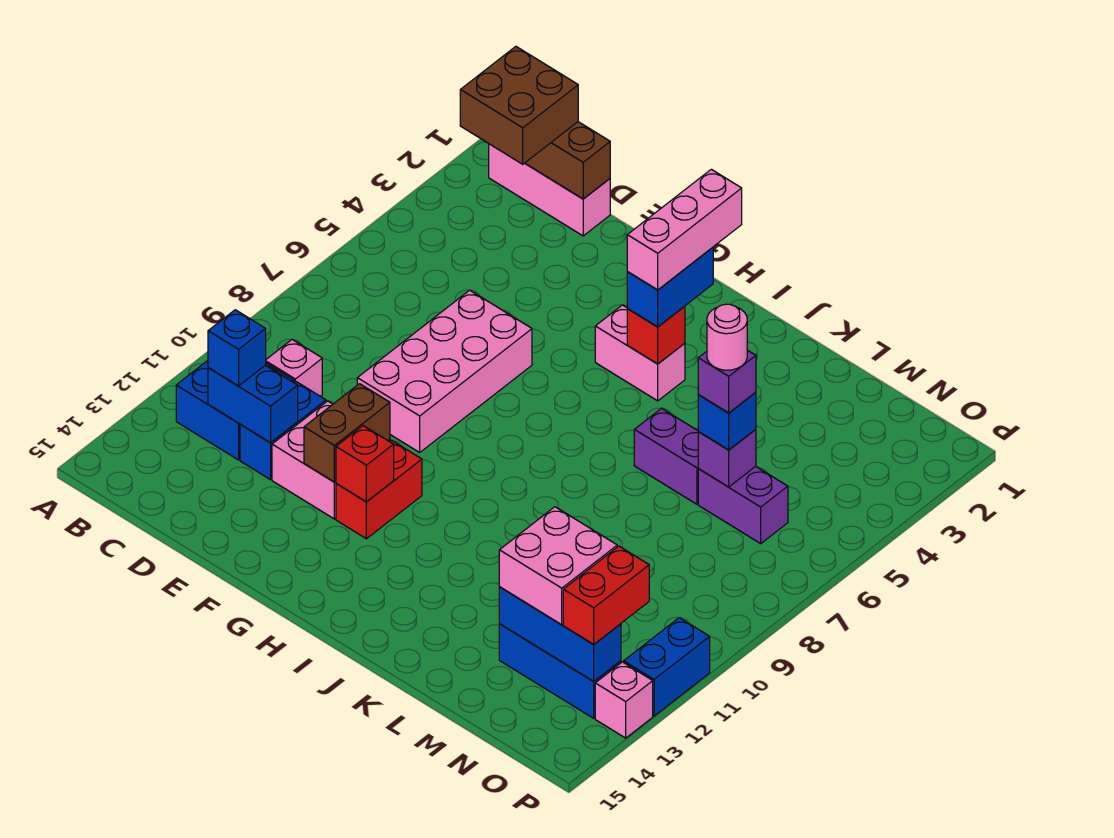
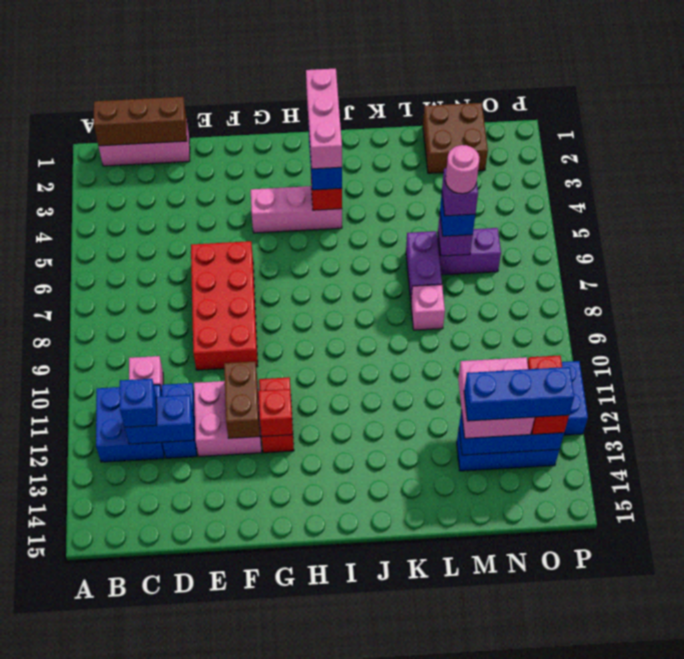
brown brick B1:C2 level 3 -> brown brick M1:N2 level 1
pink brick E6:F9 level 1 -> red brick E6:F9 level 1
pink brick H4:I4 level 1 -> pink brick G4:I4 level 1
purple brick K6:L6 level 1 -> purple brick L6:L7 level 1
none -> blue brick M13:O13 level 4
pink brick P13 level 1 -> pink brick L8 level 1

